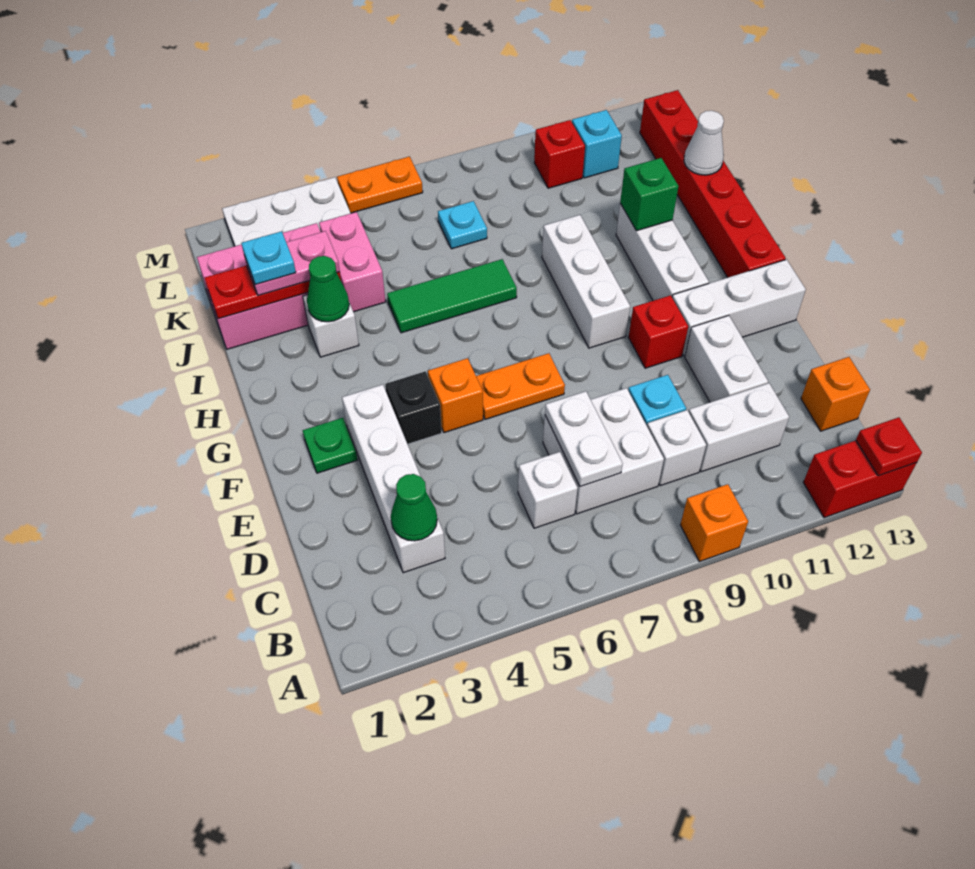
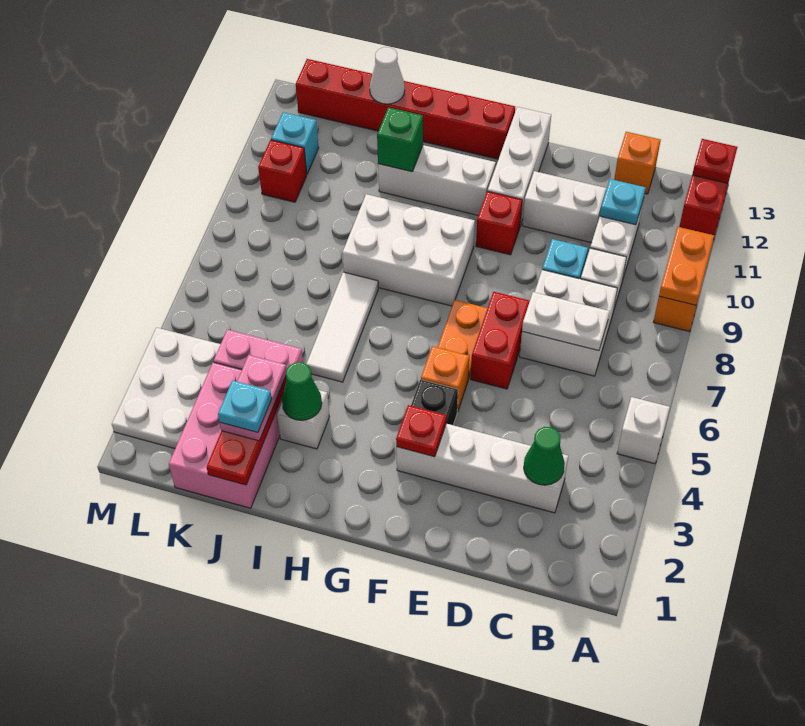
white brick C6 level 1 -> white brick A5 level 1
none -> red brick E6:E7 level 1
green plate F2 level 1 -> none
none -> red plate F3 level 2
white brick G9:I9 level 1 -> white brick G8:I9 level 1
green tile I5:I7 level 1 -> white tile I5:I7 level 1
cyan plate K7 level 1 -> cyan plate C11 level 2
orange plate M5:M6 level 1 -> orange plate A9:A10 level 2

